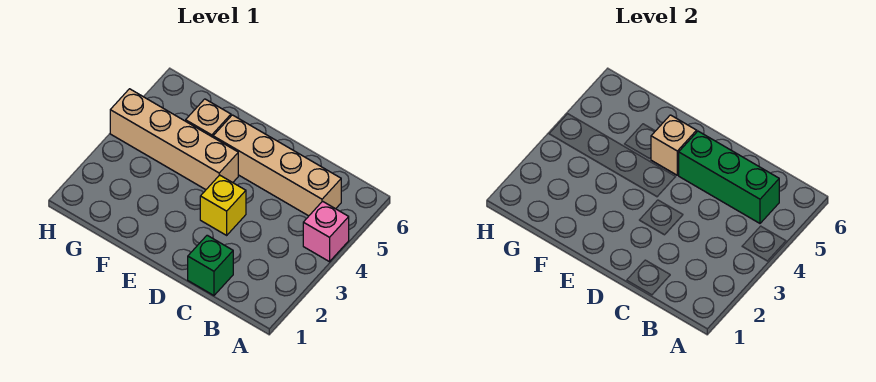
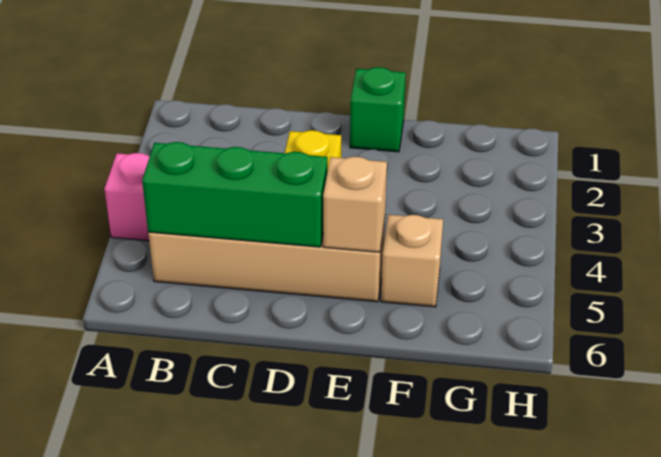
green brick C1 level 1 -> green brick E1 level 1
tan brick E4:H4 level 1 -> none

